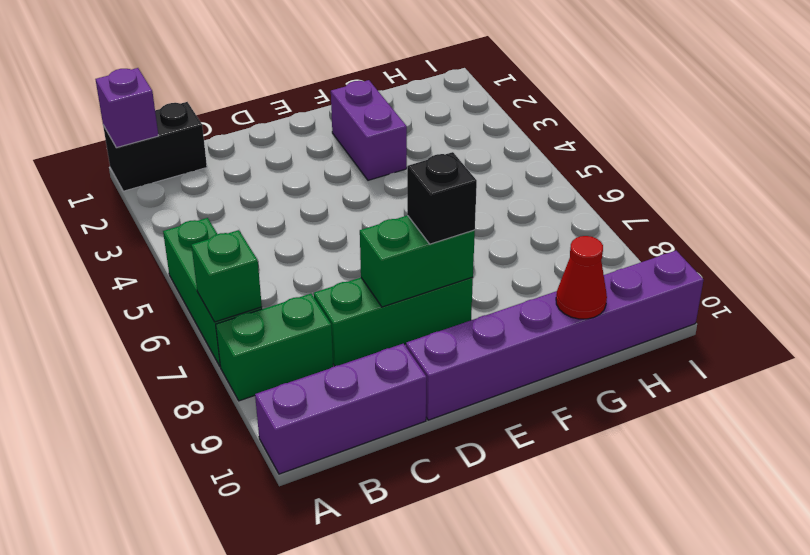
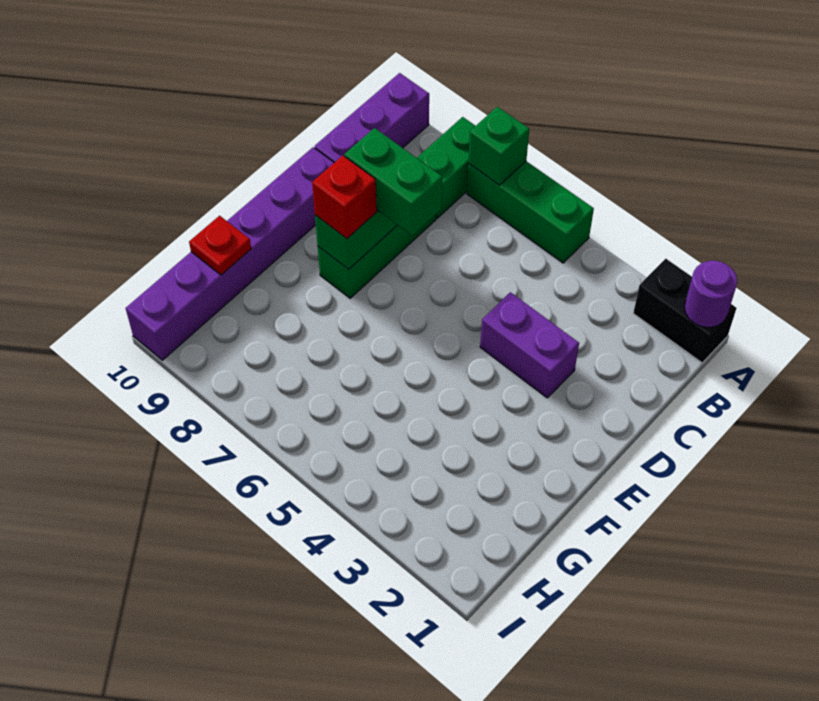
black brick A1:B1 level 1 -> black brick A1:A2 level 1
purple brick A1 level 2 -> purple round brick A1 level 2
none -> green brick D7:D8 level 3
black brick E8 level 3 -> red brick E8 level 3
purple brick F2:F3 level 1 -> purple brick D3:D4 level 1
red cone G10 level 2 -> red plate G10 level 2

